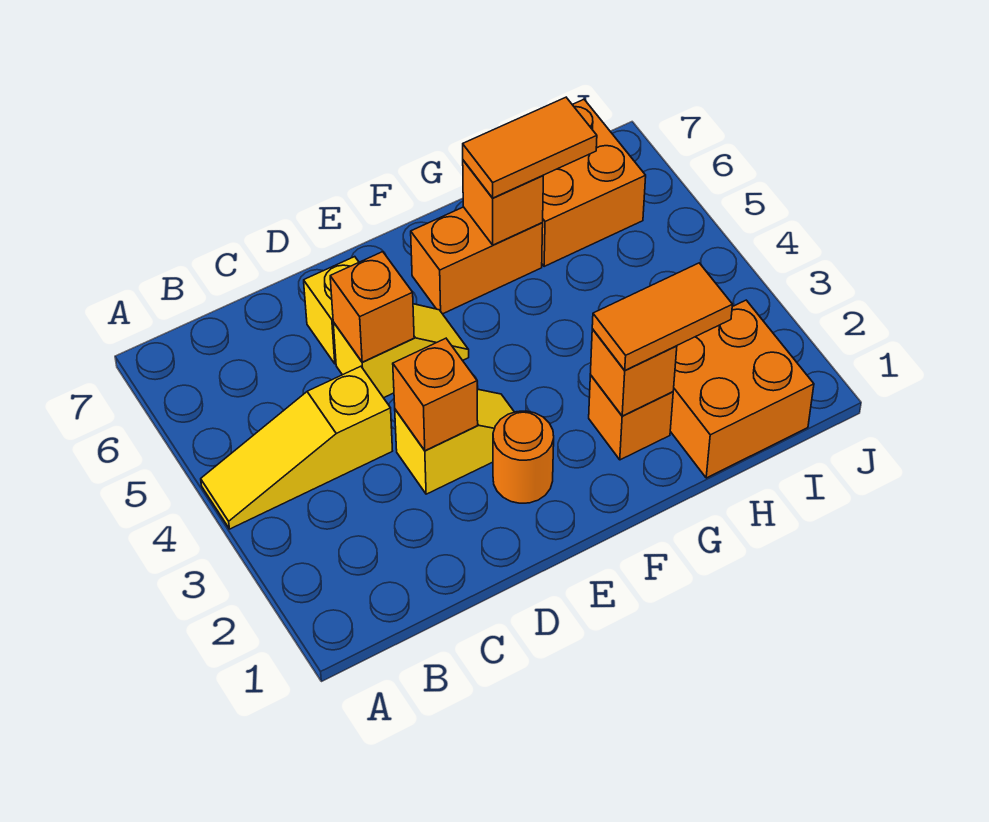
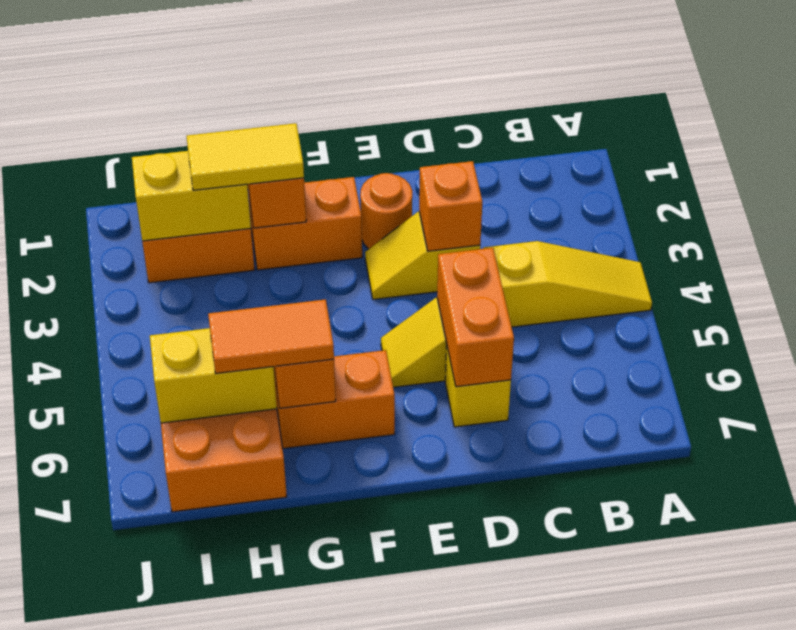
orange brick D5 level 2 -> orange brick D5:D6 level 2
orange brick G2 level 1 -> orange brick F2:G2 level 1
orange tile G2:H2 level 3 -> yellow tile G2:H2 level 3
none -> yellow brick H2:I2 level 2
none -> yellow brick H6:I6 level 2

